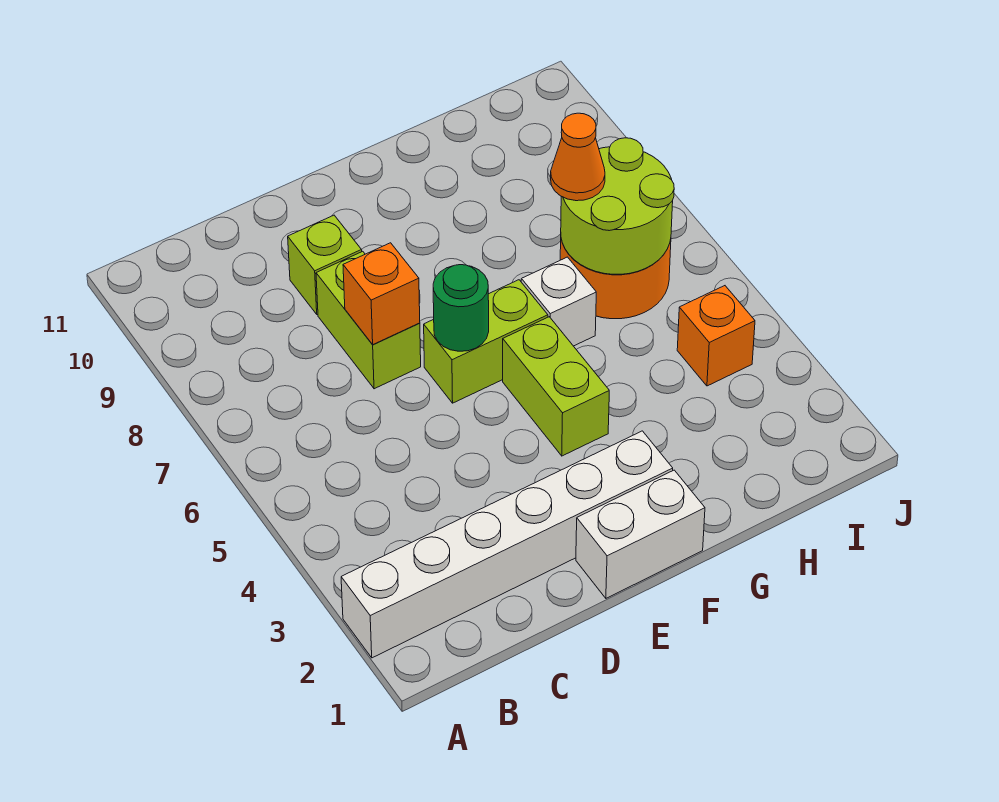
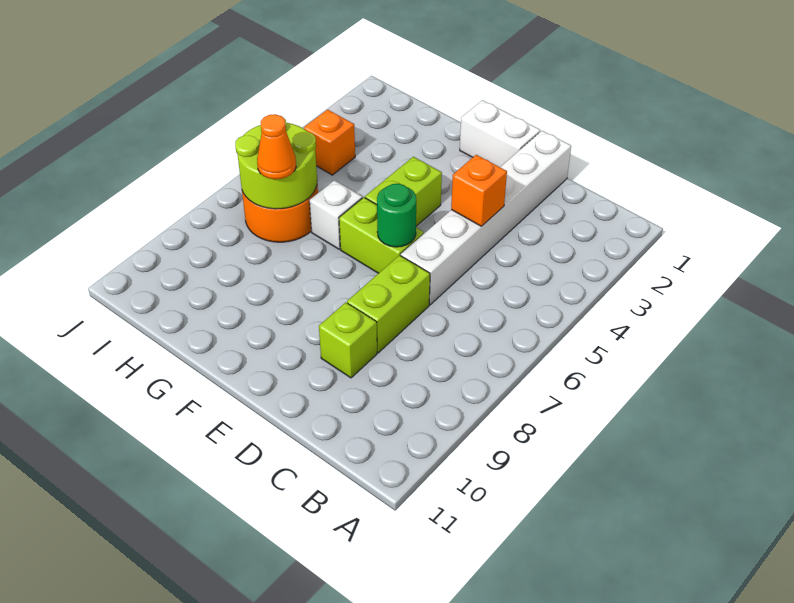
white brick A2:F2 level 1 -> white brick D1:D6 level 1
orange brick D7 level 2 -> orange brick D4 level 2

